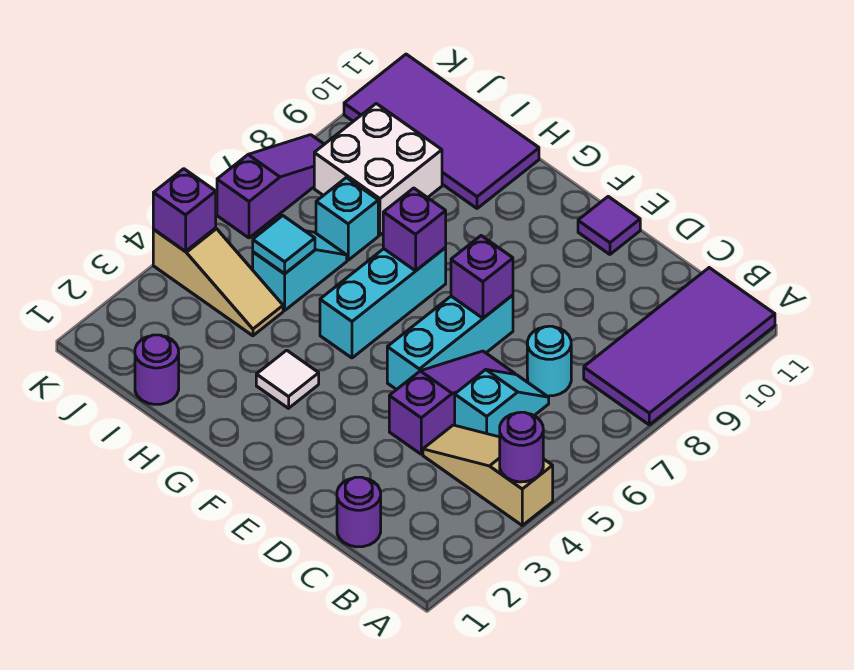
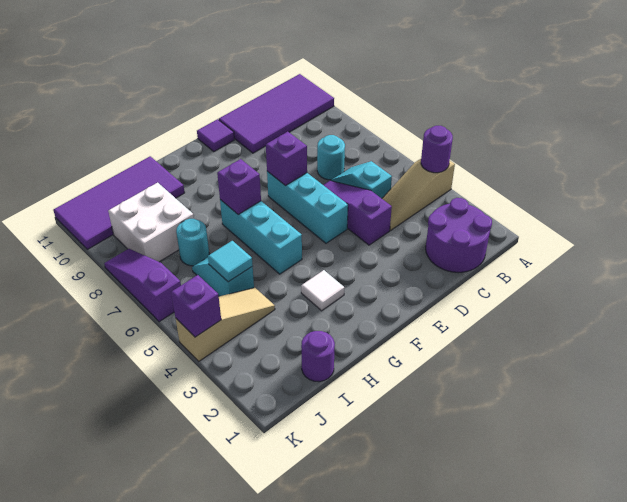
purple tile A8:B11 level 1 -> purple tile A10:D11 level 1
purple round brick C1 level 1 -> purple round brick B1:C2 level 1
cyan brick I7 level 1 -> cyan round brick I7 level 1

